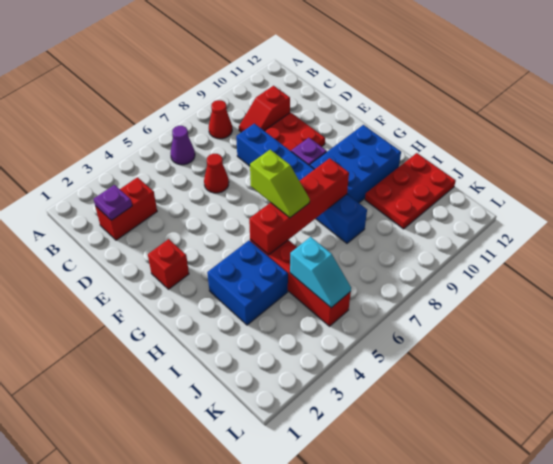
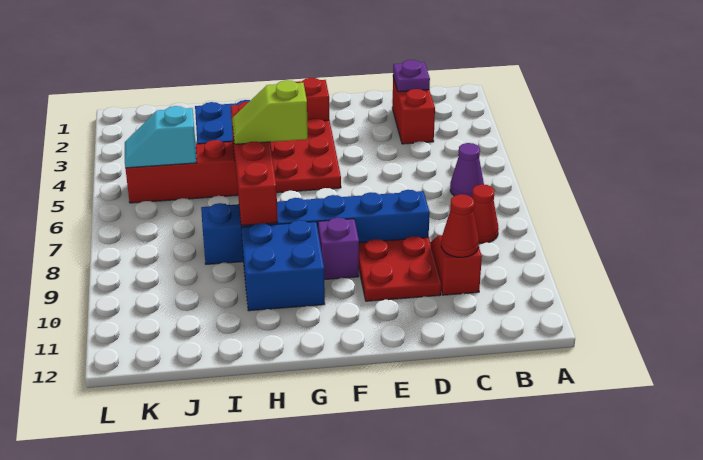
red cone D6 level 1 -> red cone C10 level 2
blue brick G9:H11 level 1 -> blue brick G9:H10 level 1
red plate I10:J12 level 1 -> red plate F3:G5 level 1

